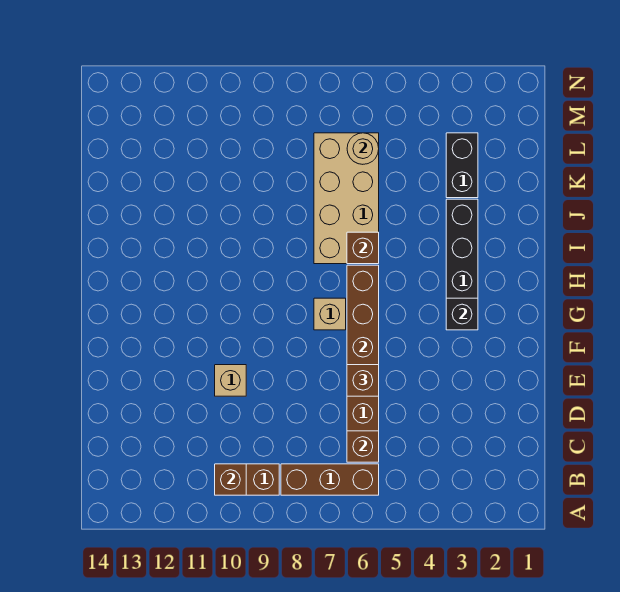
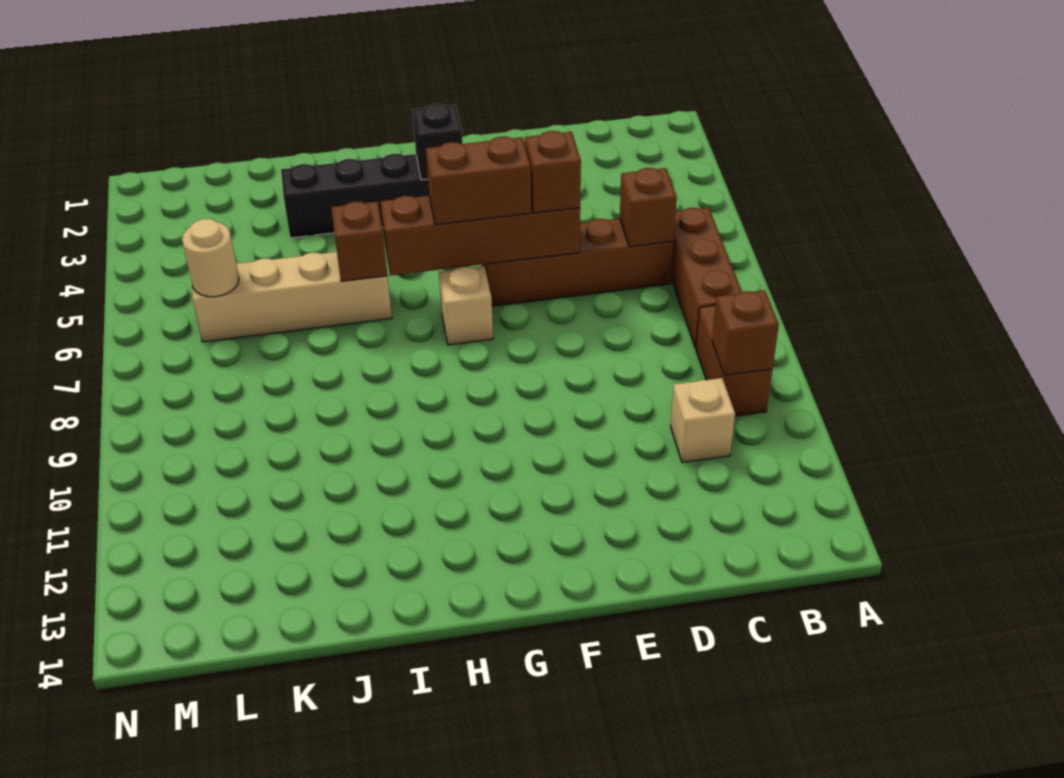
tan brick E10 level 1 -> tan brick C11 level 1
none -> brown brick F6:G6 level 3
tan brick I6:L7 level 1 -> tan brick I6:L6 level 1
black brick K3:L3 level 1 -> none

